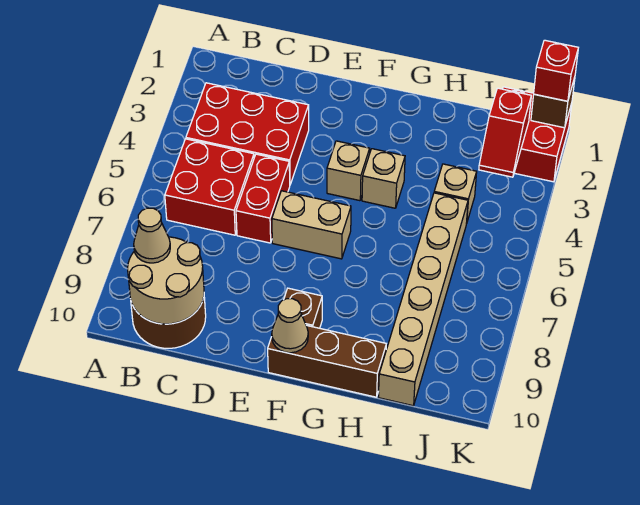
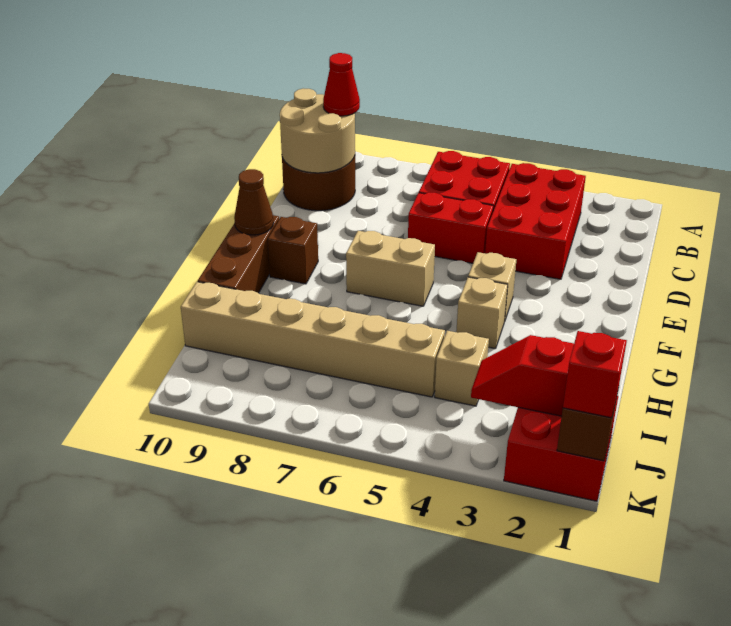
tan cone B9 level 3 -> red cone B9 level 3
tan brick E6:F6 level 1 -> tan brick F6:F7 level 1
tan cone F10 level 2 -> brown cone F10 level 2

